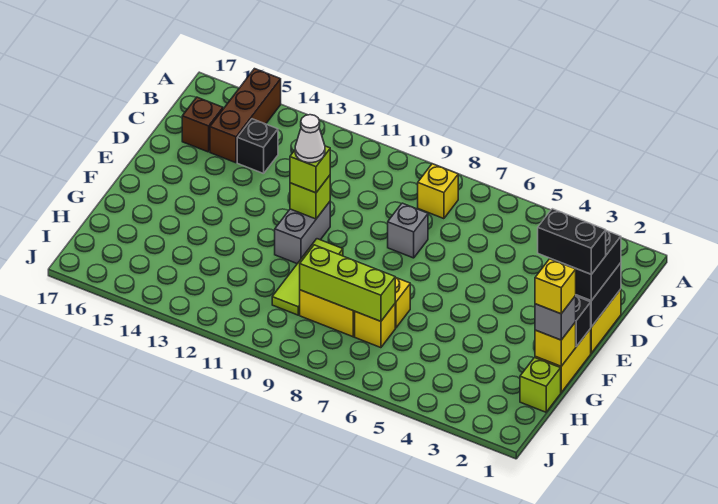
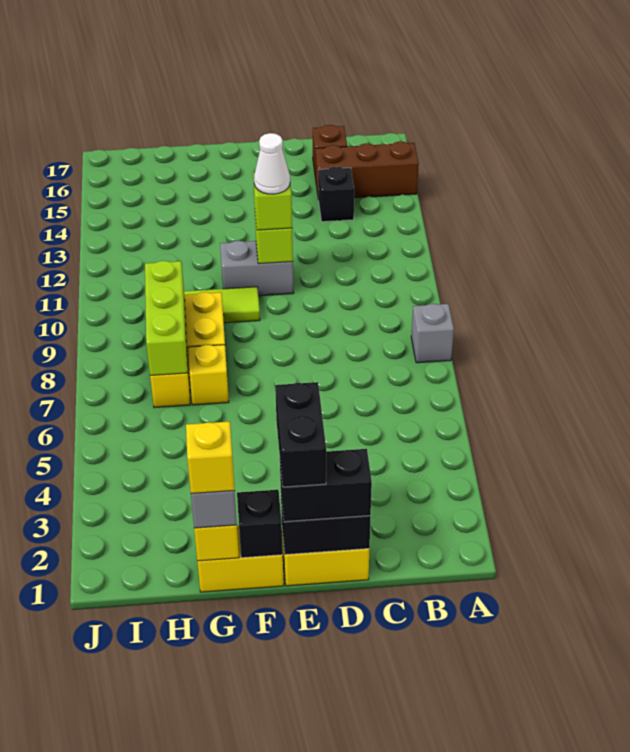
yellow brick B8 level 1 -> none
grey brick D8 level 1 -> grey brick A8 level 1
lime brick H1 level 1 -> none

